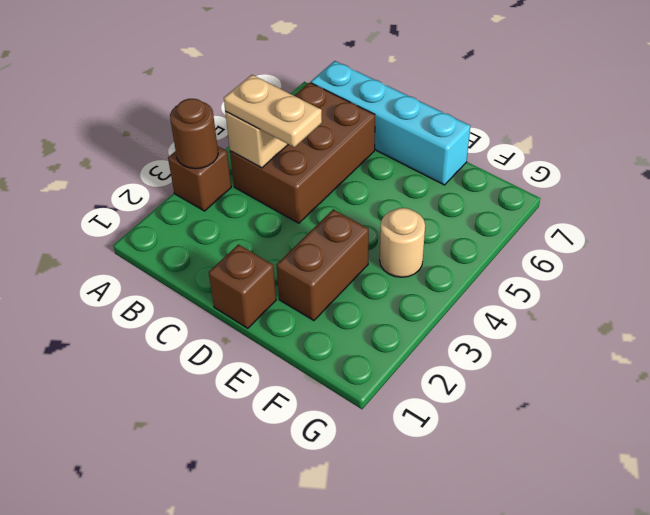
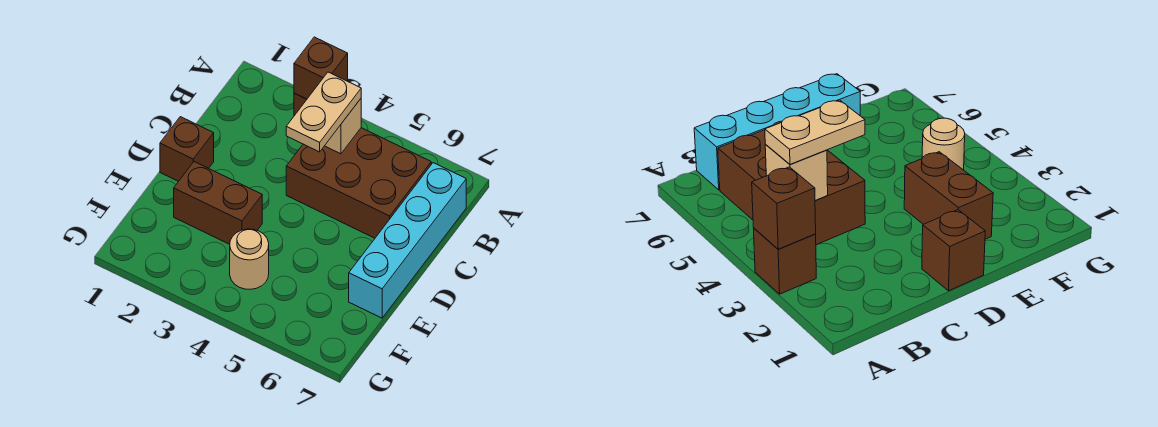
brown round brick A3 level 2 -> brown brick A3 level 2

